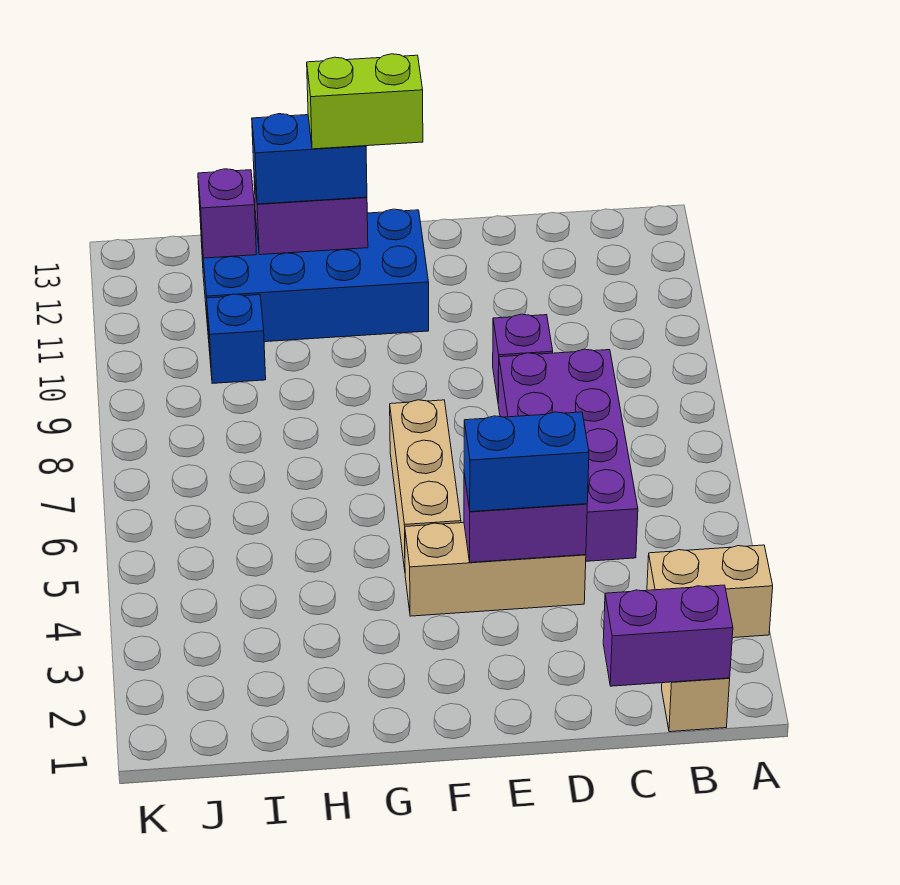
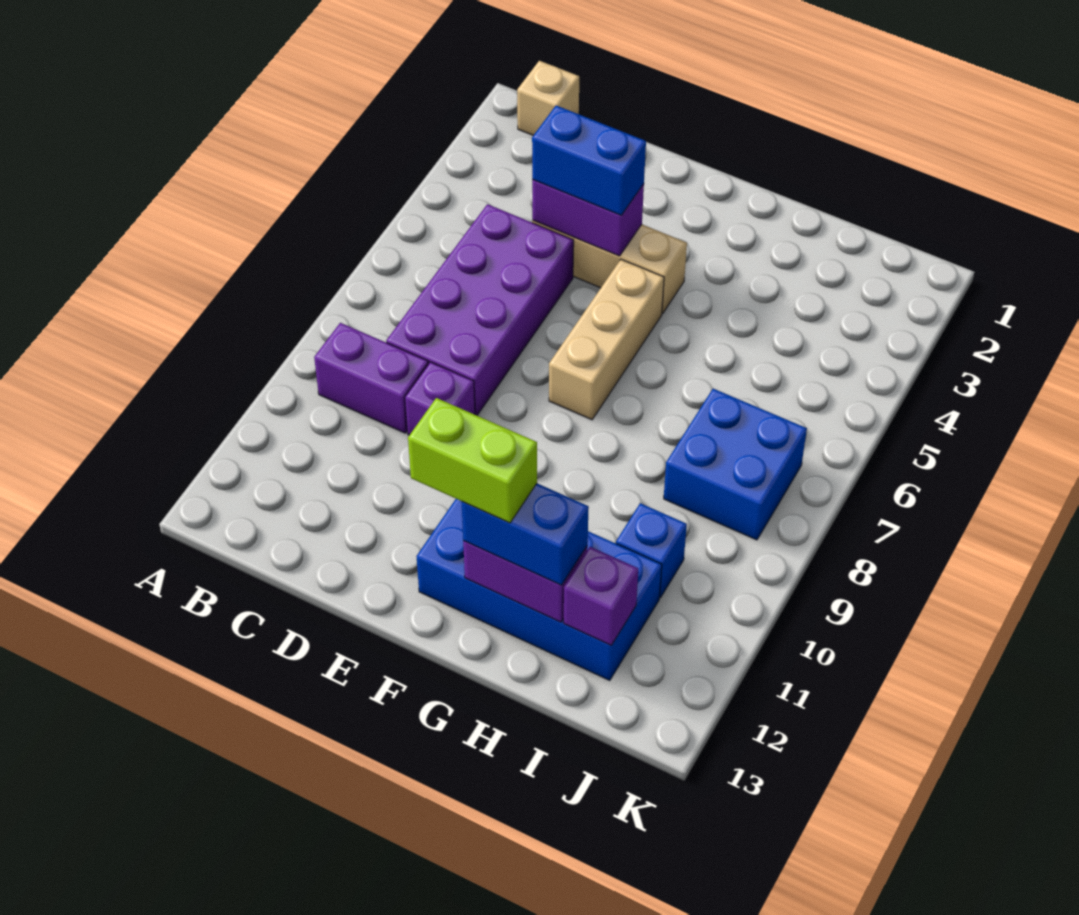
tan brick A3:B3 level 1 -> none
purple brick B1:C1 level 2 -> purple brick B9:C9 level 1
none -> blue brick I7:J8 level 1

